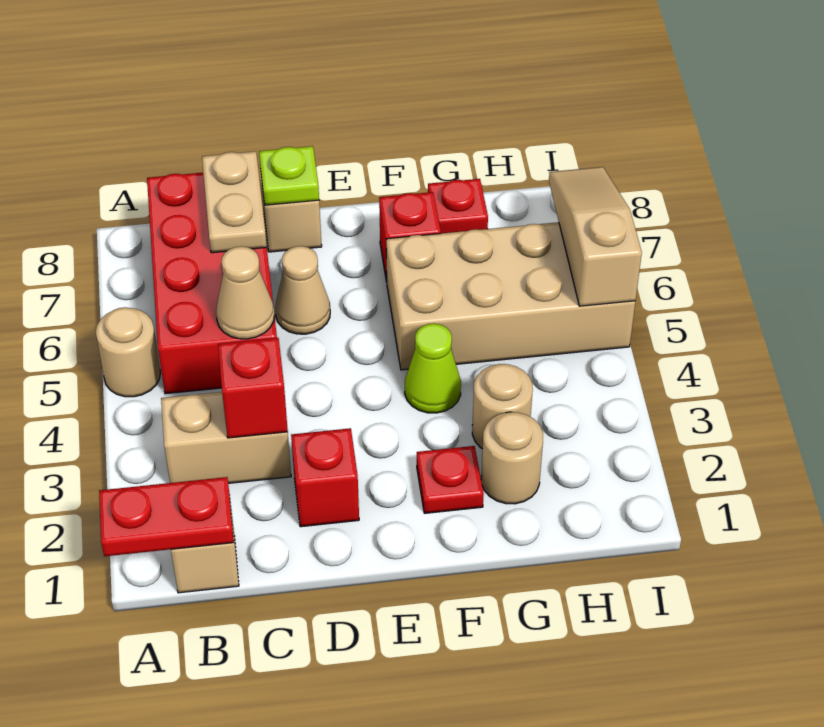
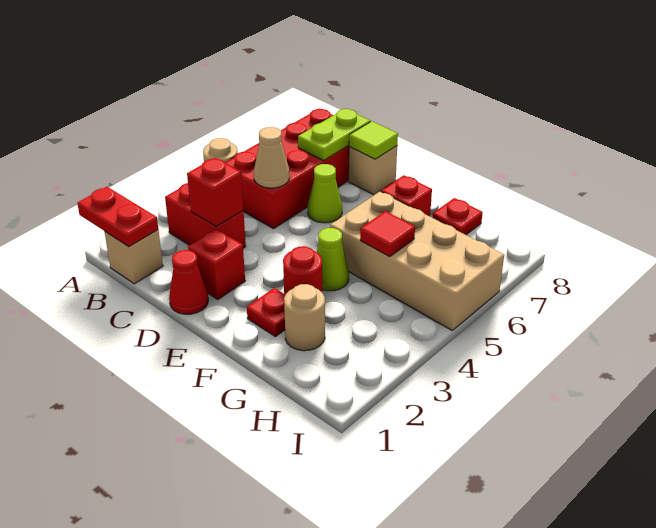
tan brick B3:C3 level 1 -> red brick B3:C3 level 1
tan plate C7:C8 level 2 -> lime plate C7:C8 level 2
none -> red cone D1 level 1
tan cone D6 level 1 -> lime cone D6 level 1
lime plate D8 level 2 -> lime tile D8 level 2
none -> red round brick F3 level 1
tan round brick G3 level 1 -> none
none -> red tile G5 level 2
tan slope I5:I7 level 2 top 5 -> none

